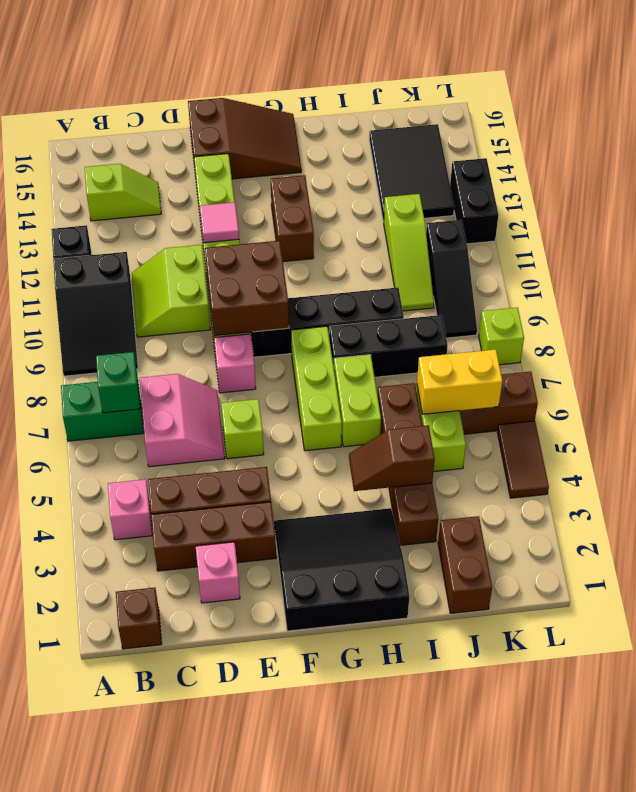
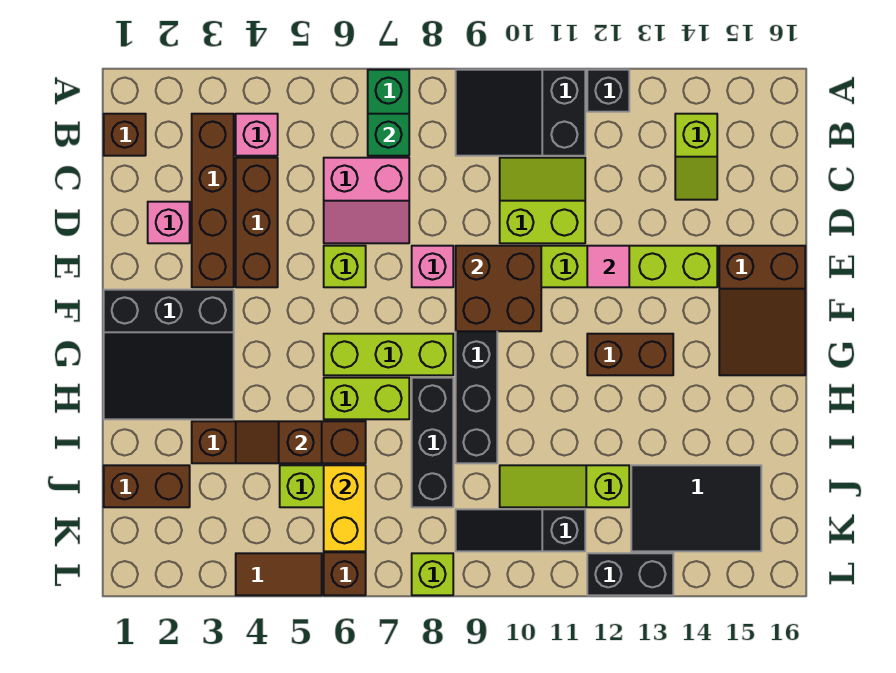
brown brick C3:E3 level 1 -> brown brick B3:E3 level 1
black slope F1:H3 level 1 top 1 -> black slope F1:H3 level 1 top F
brown slope H4:I4 level 2 top I -> brown slope I4:I5 level 2 top 5

